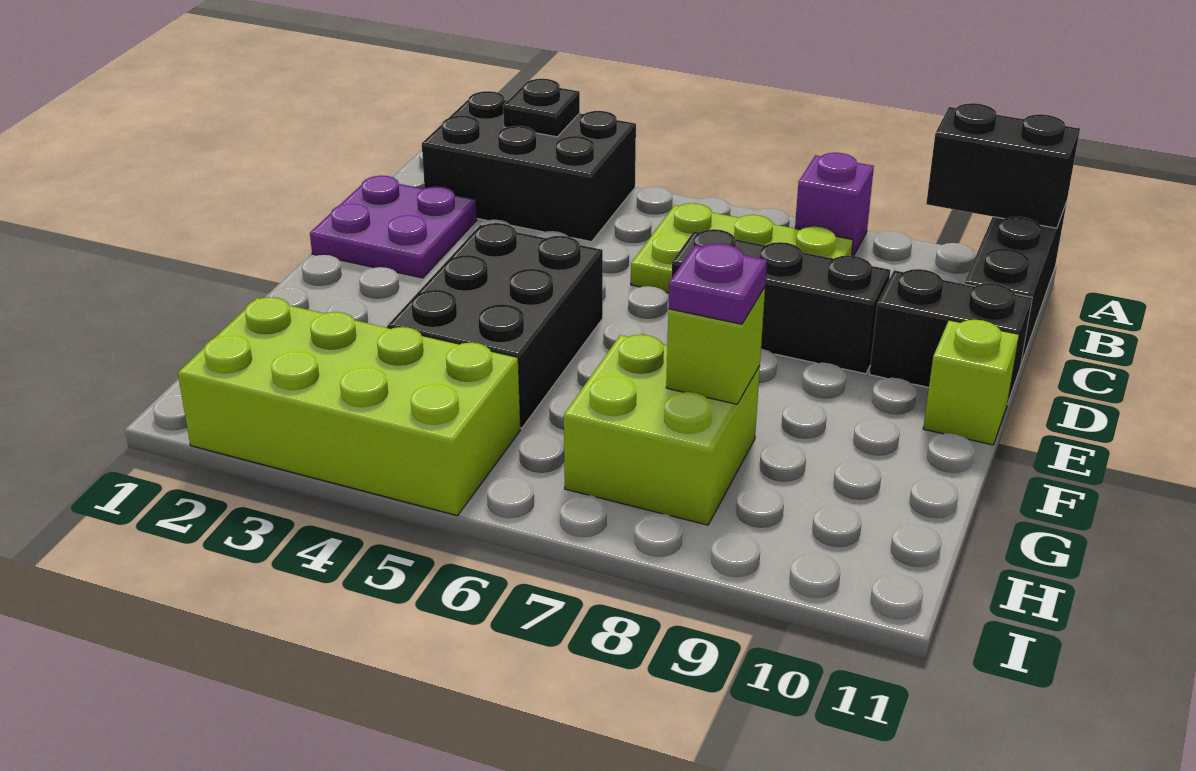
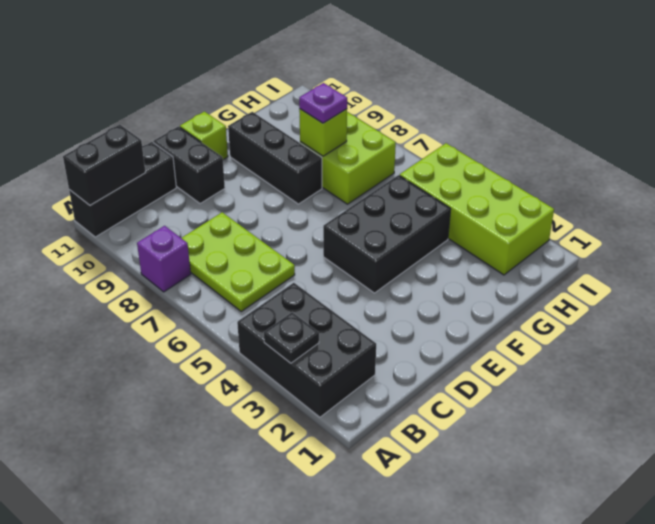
black brick A10:A11 level 2 -> black brick A11:B11 level 2
purple plate C1:D2 level 1 -> none
black brick D7:D9 level 1 -> black brick F8:F10 level 1

